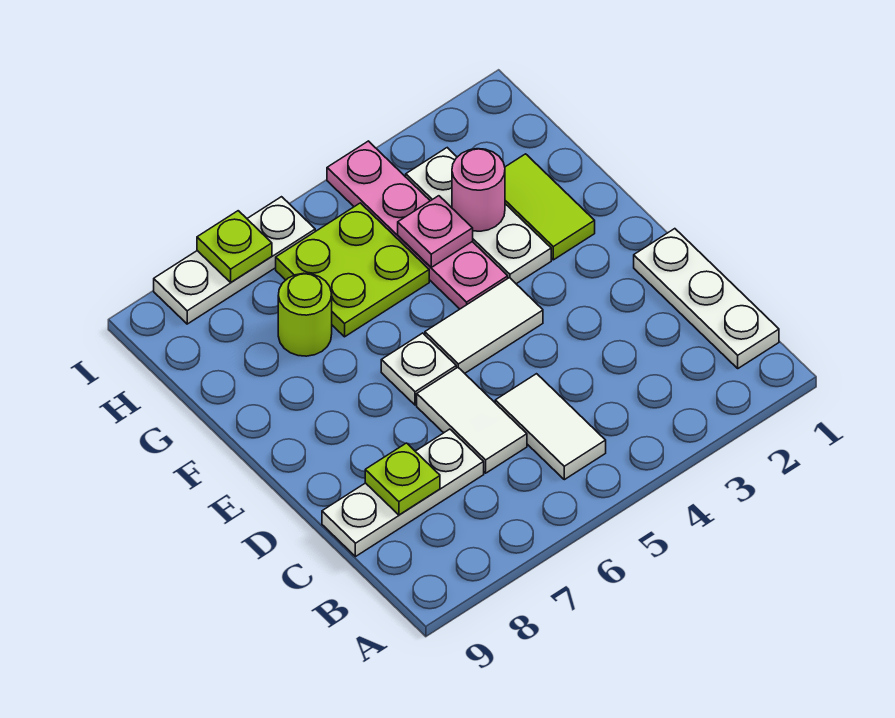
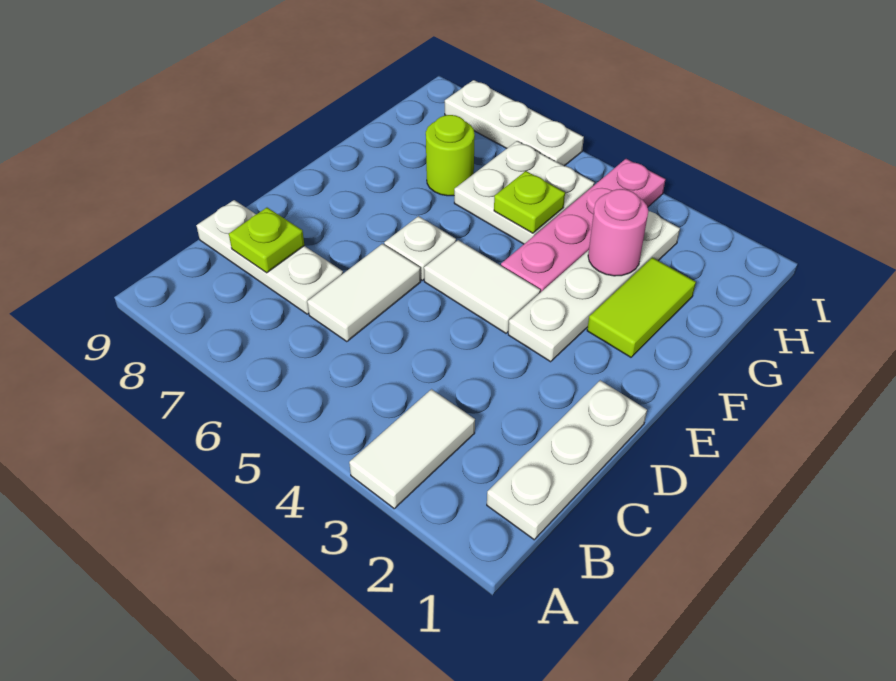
white tile B5:C5 level 1 -> white tile A3:B3 level 1
white plate F3:H3 level 1 -> white plate E3:H3 level 1
pink plate G4 level 2 -> none
lime plate G5:H6 level 1 -> white plate G5:H6 level 1
lime plate I7 level 2 -> lime plate G5 level 2

